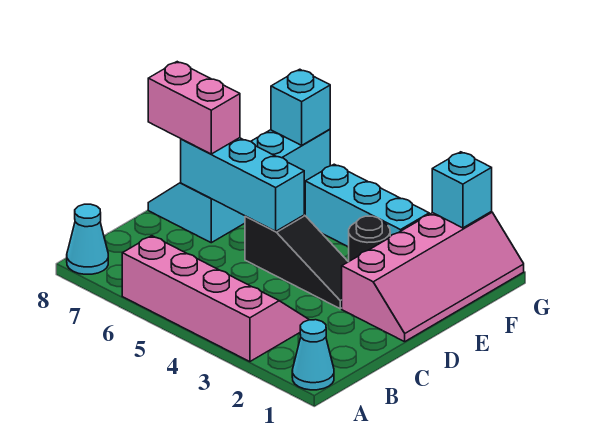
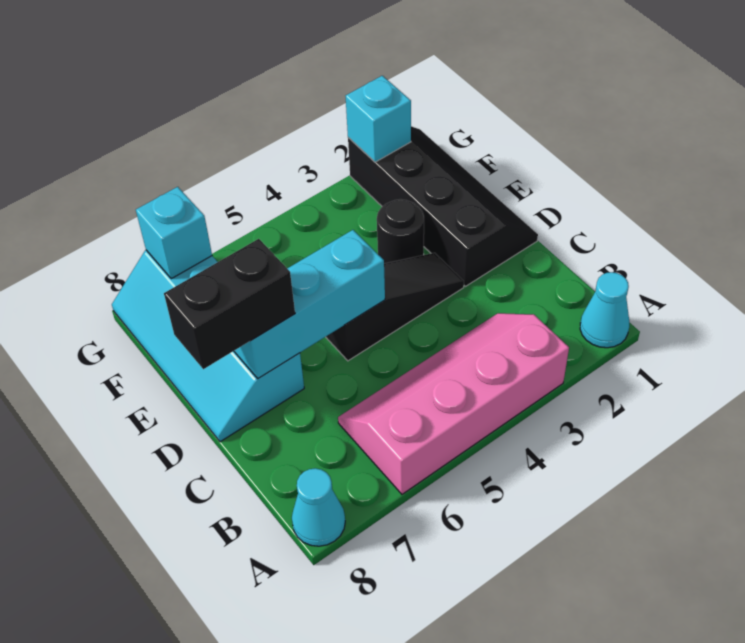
pink slope D1:G2 level 1 top 2 -> black slope D1:G2 level 1 top 2
pink brick D7:D8 level 3 -> black brick D7:D8 level 3
cyan brick F3:F5 level 1 -> none

